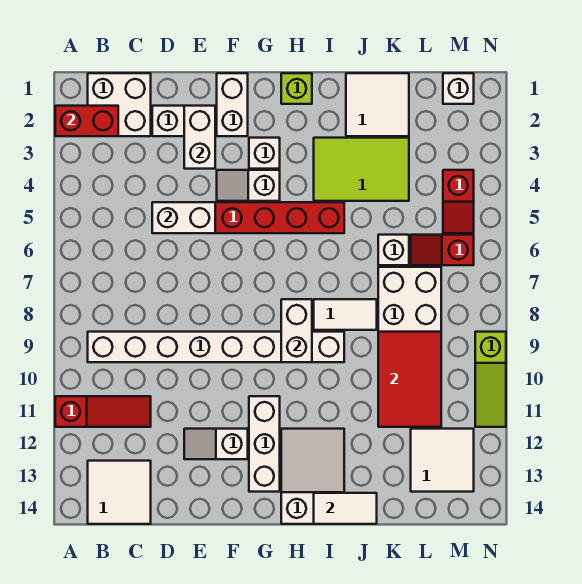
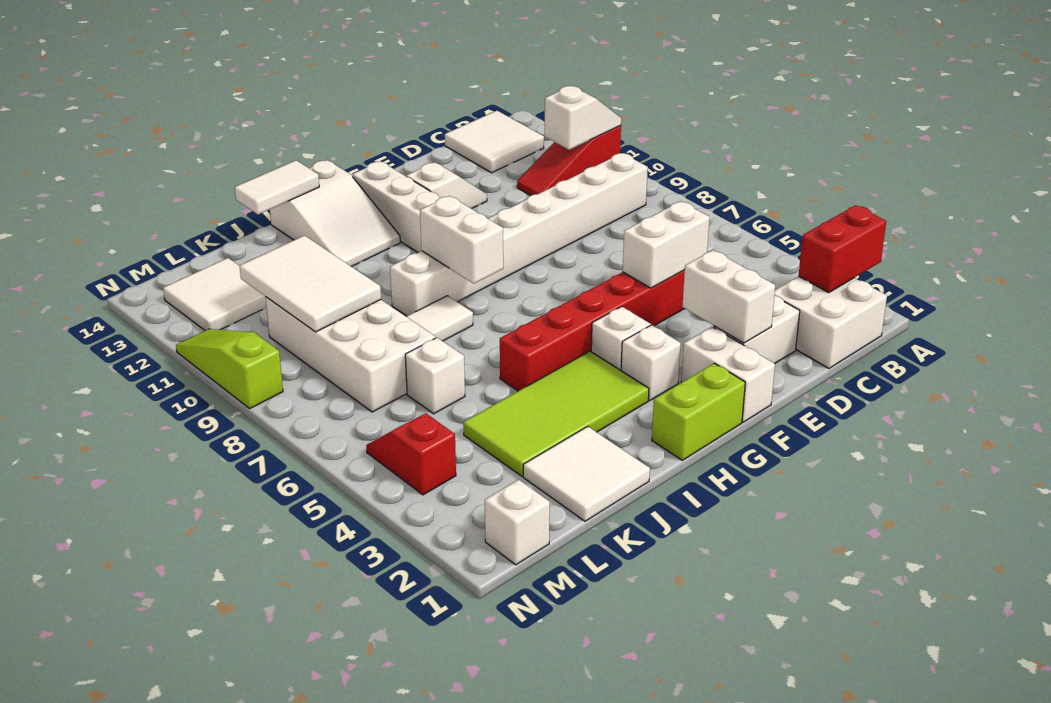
none -> white slope A11:B11 level 2 top B
lime brick H1 level 1 -> lime brick G1:H1 level 1
lime tile I3:K4 level 1 -> lime tile H3:K4 level 1
red tile K9:L11 level 2 -> white tile K9:L11 level 2
red slope L6:M6 level 1 top M -> none

